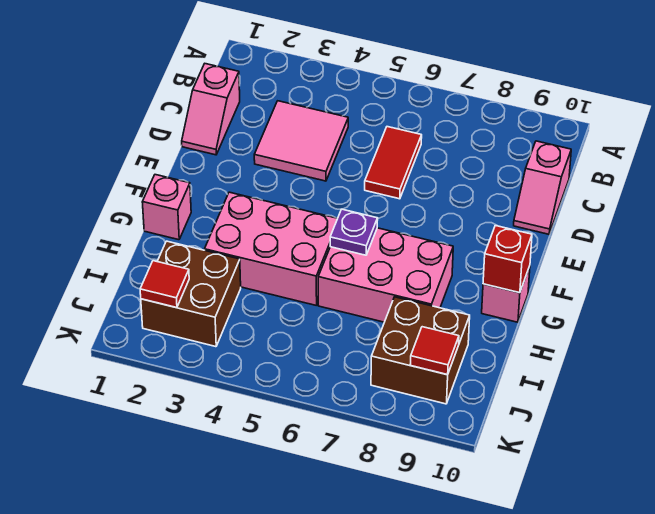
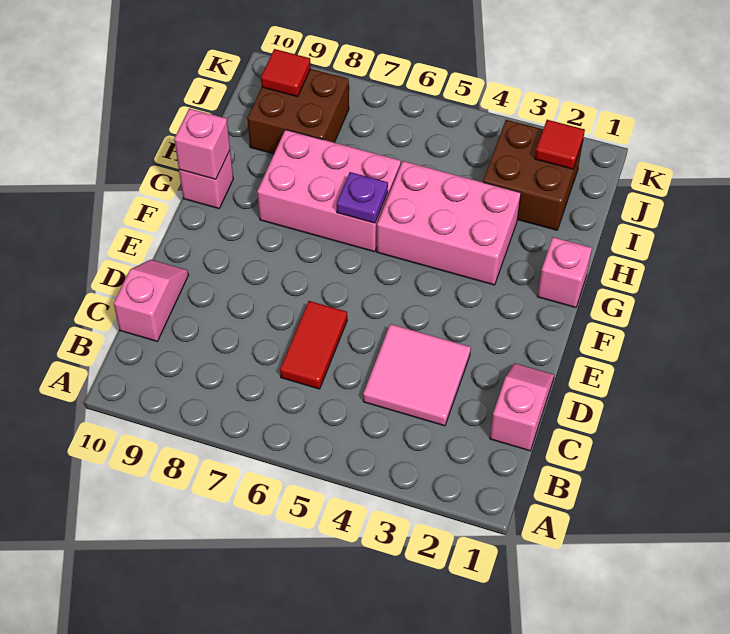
red brick G10 level 2 -> pink brick G10 level 2

